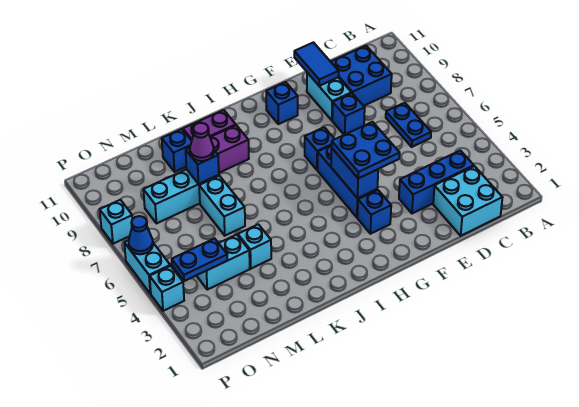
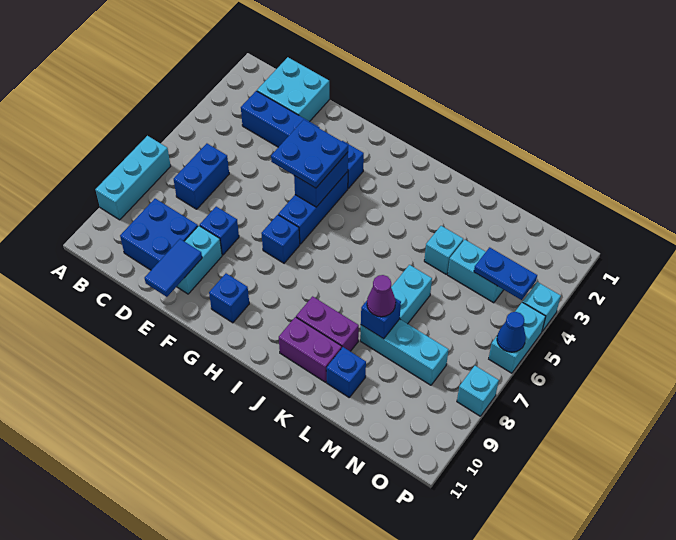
none -> cyan brick A7:A9 level 1
blue plate C6:C7 level 1 -> blue brick C6:C7 level 1

